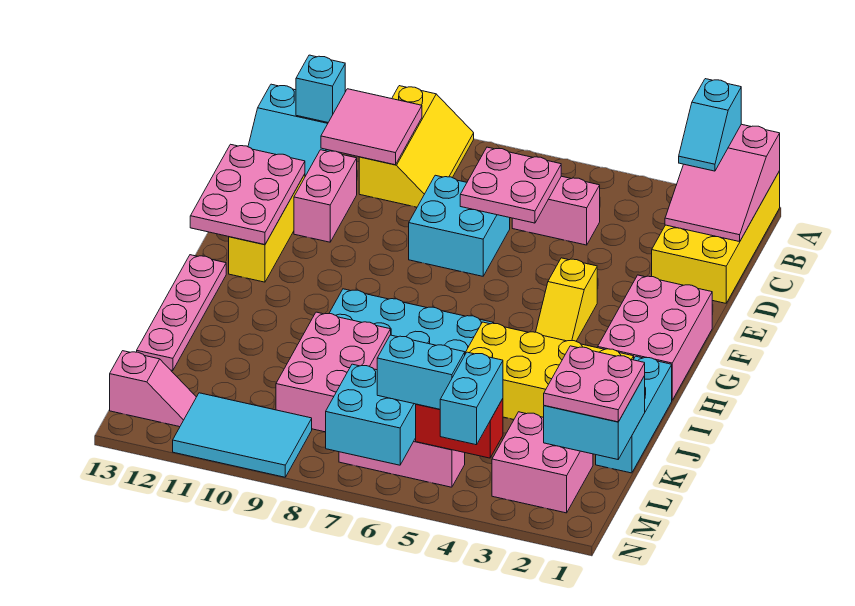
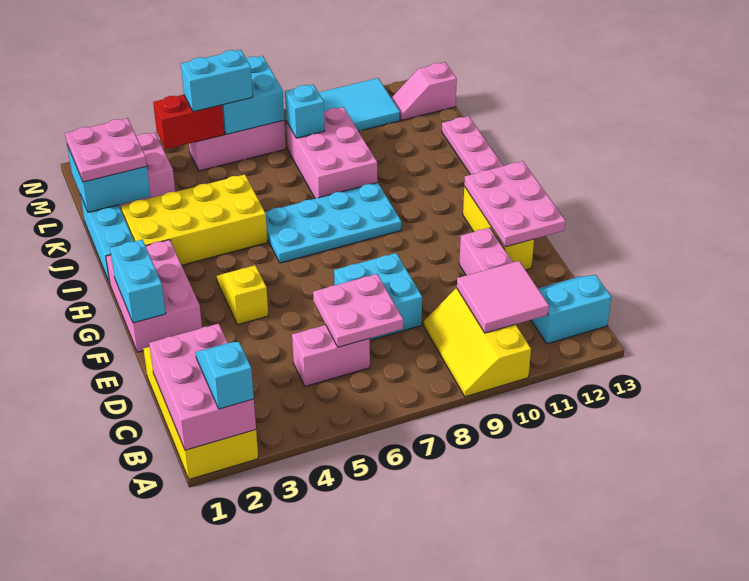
pink slope A1:C2 level 2 top A -> pink brick A1:C2 level 2
cyan brick B12 level 2 -> cyan brick L8 level 2
cyan brick M4:N4 level 3 -> cyan brick F1:G1 level 2

